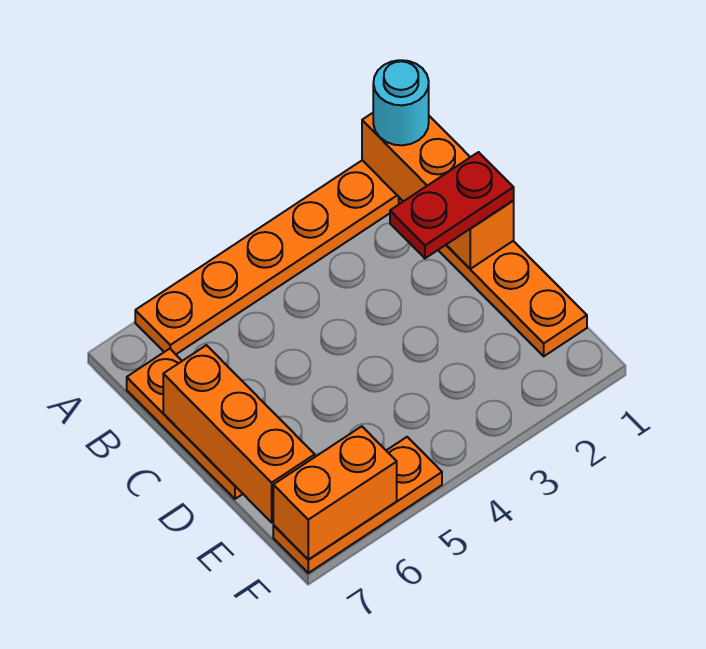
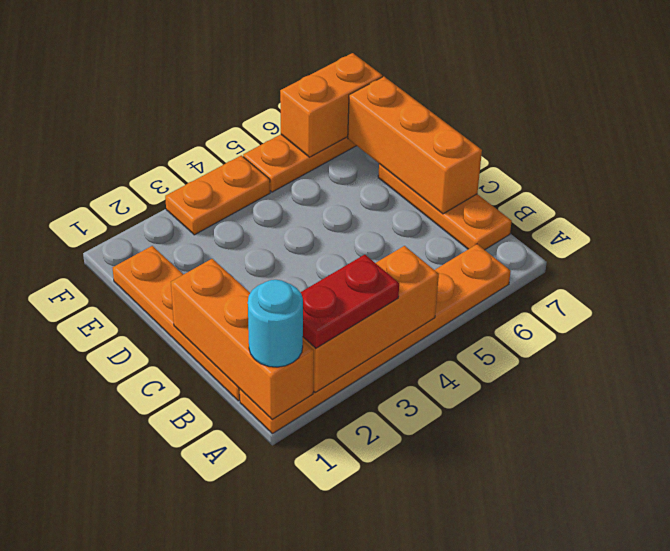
none -> orange brick A2:A4 level 2
red plate C1:C2 level 3 -> red plate A2:A3 level 3
none -> orange plate F3:F4 level 1

